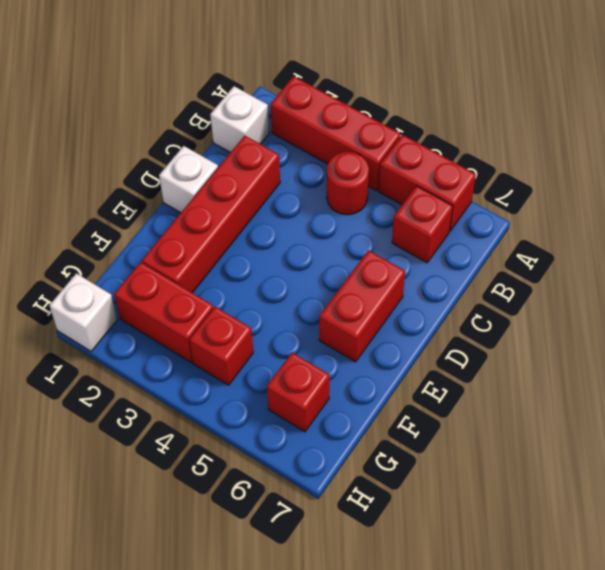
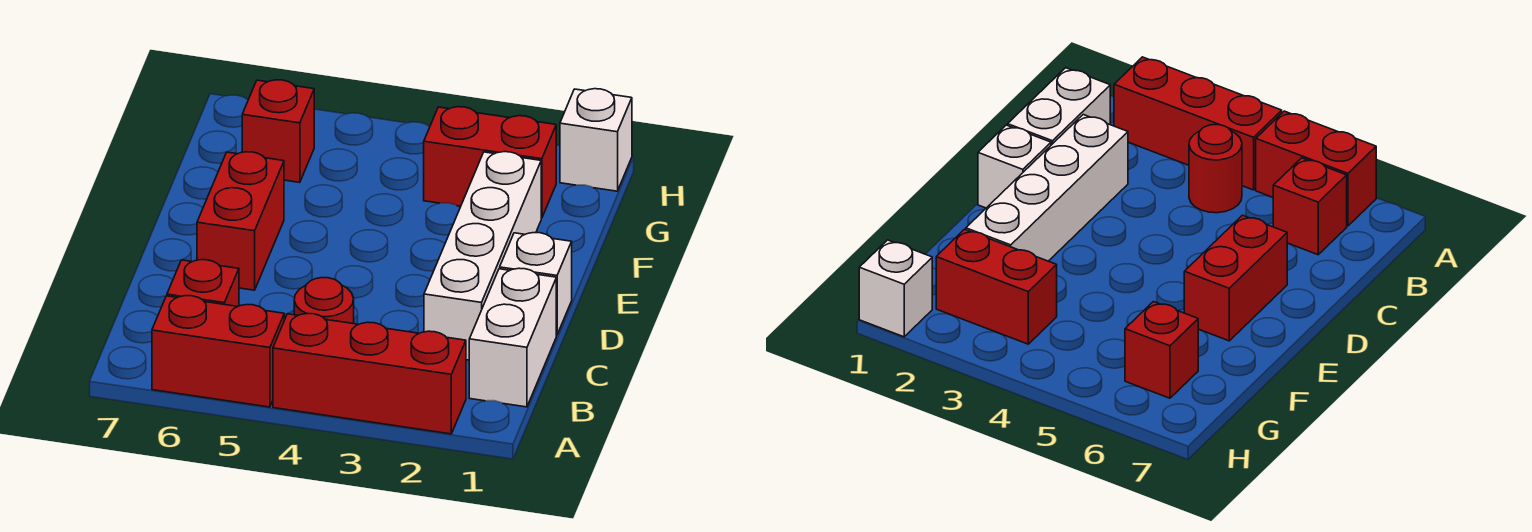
white brick B1 level 1 -> white brick B1:C1 level 1
red brick C2:F2 level 1 -> white brick C2:F2 level 1
red brick G4 level 1 -> none

